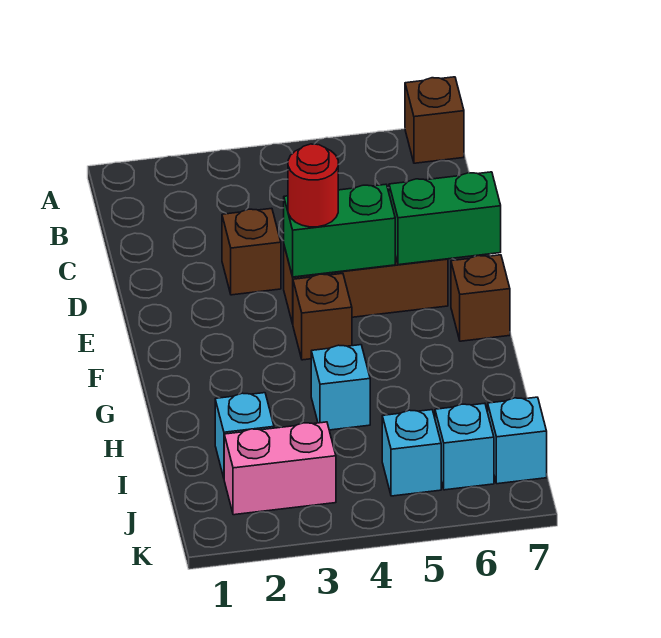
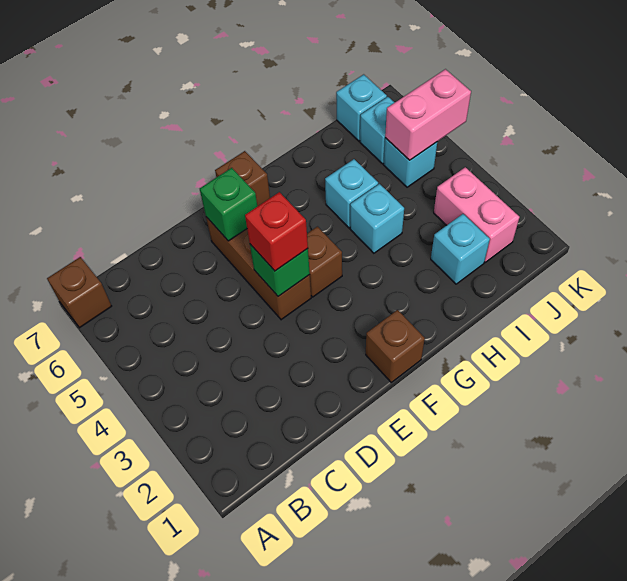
brown brick D3 level 1 -> brown brick F1 level 1
green brick E4:E5 level 2 -> green brick E4 level 2
red round brick E4 level 3 -> red brick E4 level 3
green brick E6:E7 level 2 -> green brick E6 level 2
none -> cyan brick H5 level 1
none -> pink brick J5:K5 level 2

